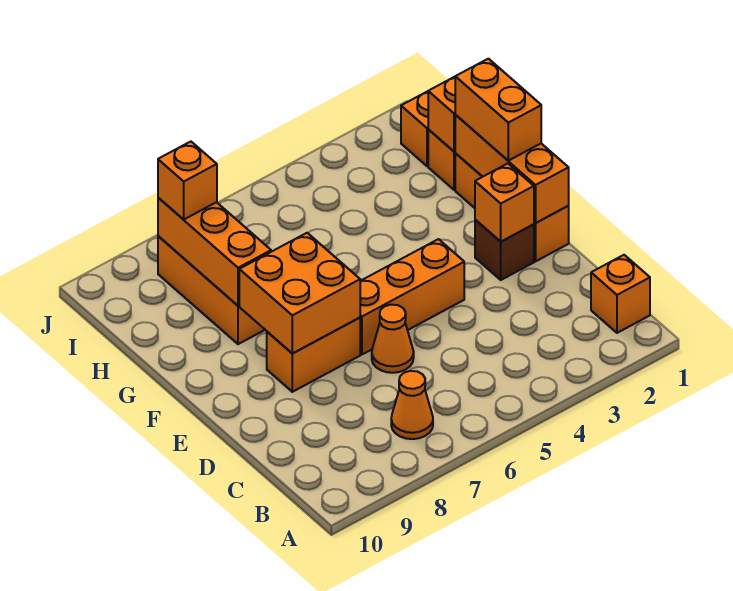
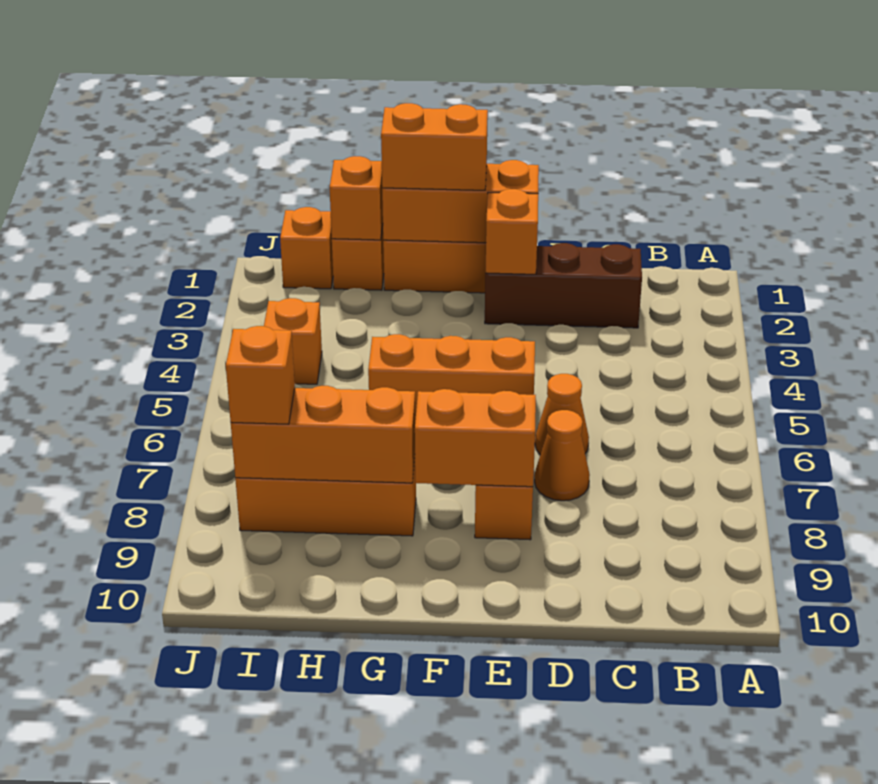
orange brick B1 level 1 -> orange brick I4 level 1
orange cone B7 level 1 -> orange cone D7 level 1
brown brick E2 level 1 -> brown brick C2:E2 level 1
orange brick E4:E6 level 1 -> orange brick E5:G5 level 1
orange brick E7:F8 level 2 -> orange brick E8:F8 level 2

